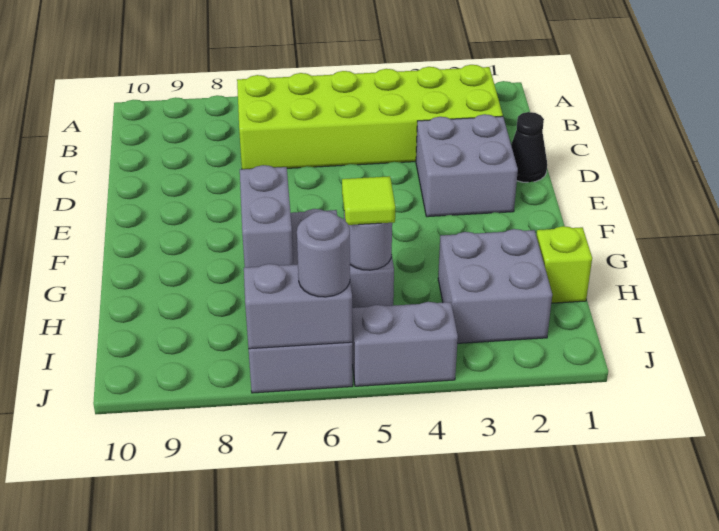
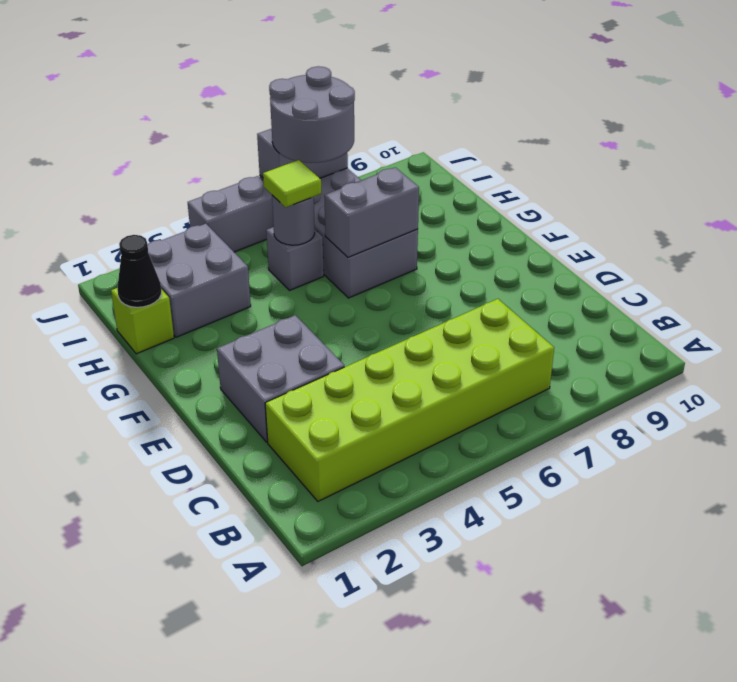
black cone D1 level 1 -> black cone H1 level 2
grey brick G7:H7 level 2 -> grey brick G6:G7 level 2
grey round brick J6 level 3 -> grey round brick I6:J7 level 3

